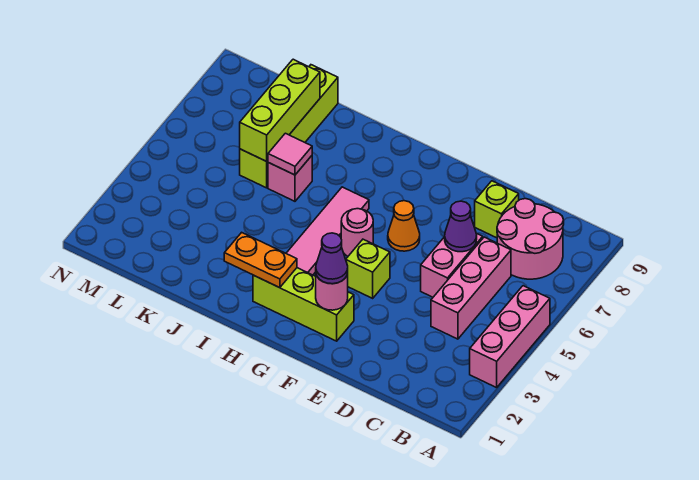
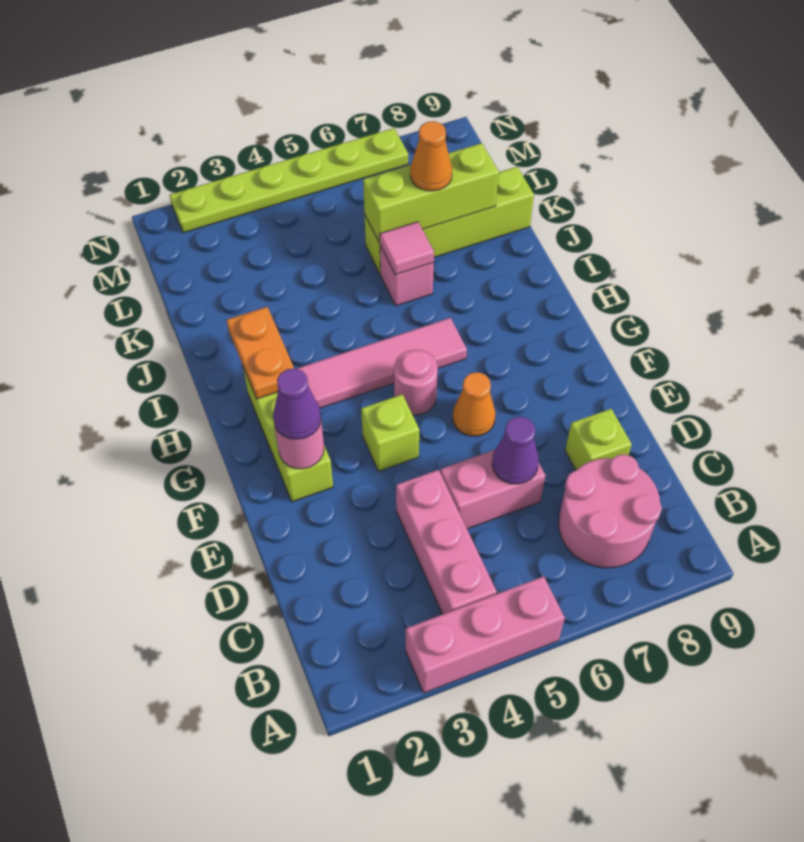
pink brick C4:C6 level 1 -> pink brick B4:D4 level 1
none -> orange cone K7 level 3
none -> lime plate N2:N7 level 1

